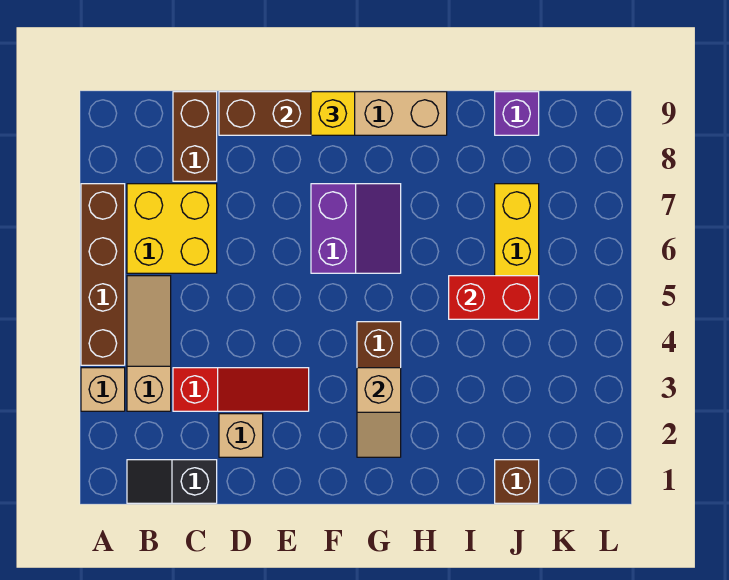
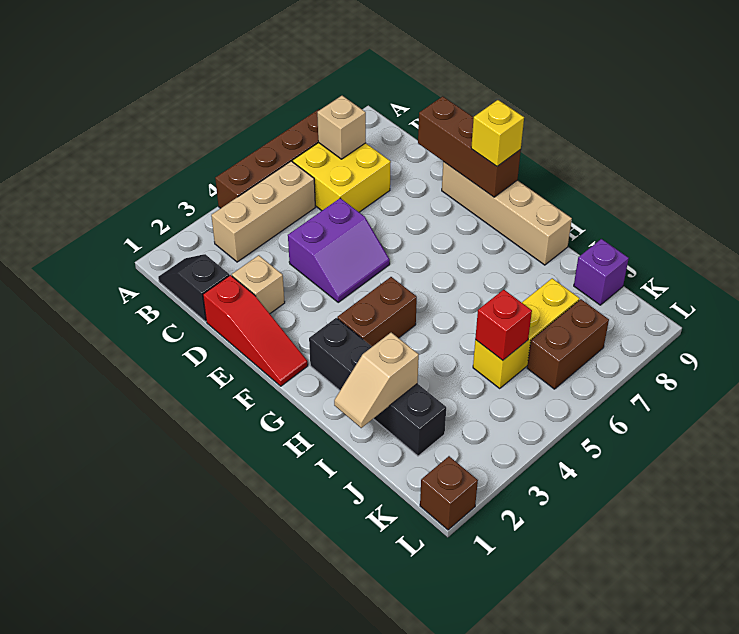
tan brick A3 level 1 -> tan brick B7 level 2
tan slope B3:B5 level 1 top 3 -> tan brick B3:B5 level 1
red slope C3:E3 level 1 top C -> red slope D1:F1 level 1 top D
brown brick C8:C9 level 1 -> brown brick K6:K7 level 1
purple slope F6:G7 level 1 top F -> purple slope D4:E5 level 1 top D
none -> black brick G2:J2 level 1
tan slope G2:G3 level 2 top 3 -> tan slope I1:I2 level 2 top 2
red brick I5:J5 level 2 -> red brick J5 level 2
brown brick J1 level 1 -> brown brick L1 level 1

